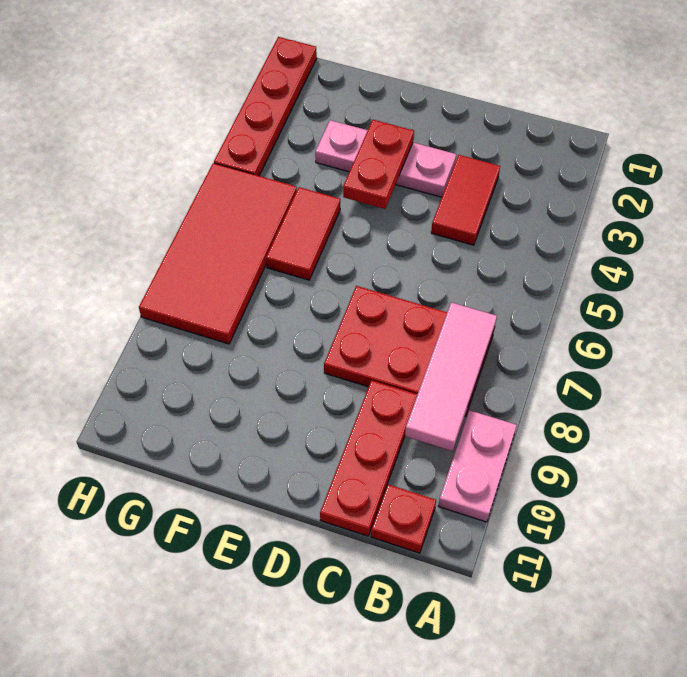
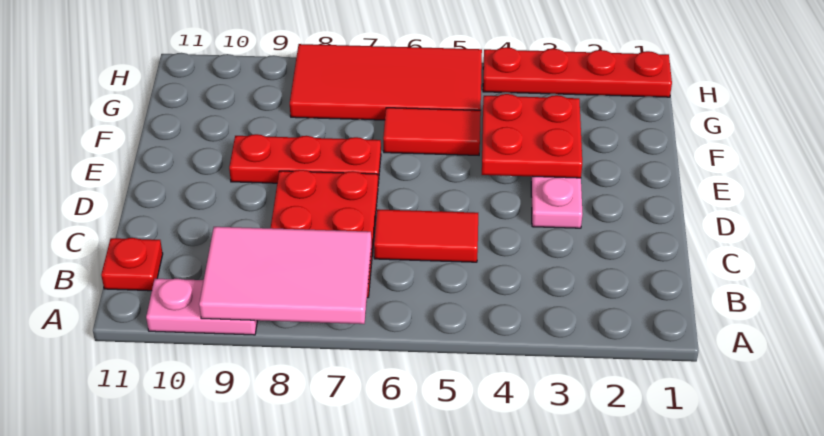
pink tile B7:B9 level 2 -> pink tile A7:B9 level 2
red tile C3:C4 level 1 -> red tile C5:C6 level 1
red plate C9:C11 level 1 -> red plate E7:E9 level 1
red plate E3:E4 level 2 -> red plate E3:F4 level 2

